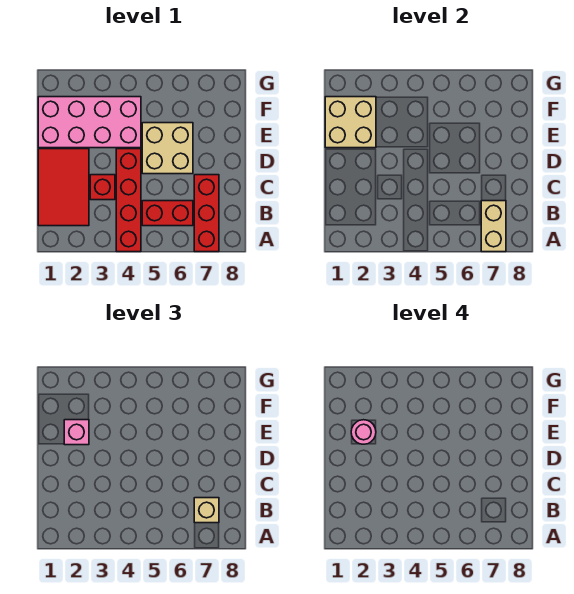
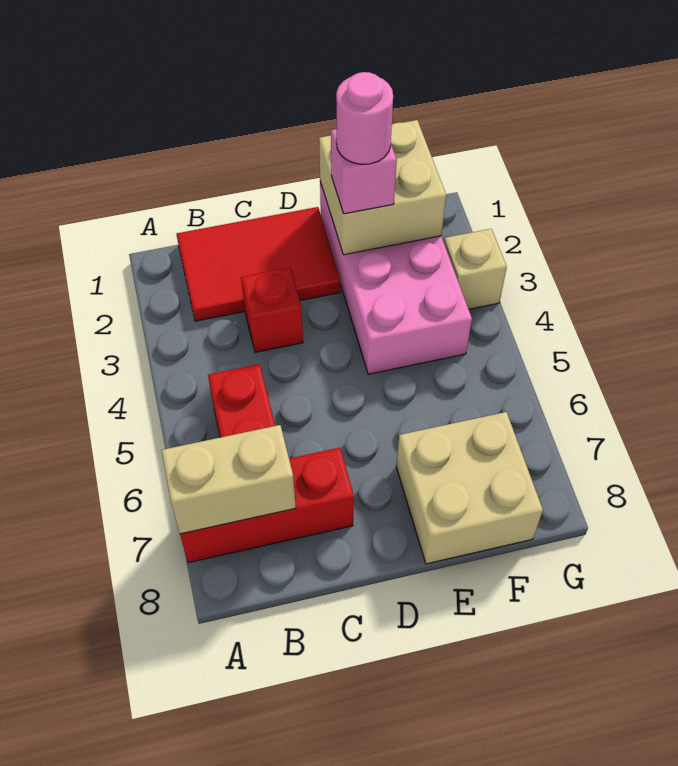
red brick A4:D4 level 1 -> none
tan brick B7 level 3 -> tan brick G3 level 1
tan brick D5:E6 level 1 -> tan brick E7:F8 level 1

